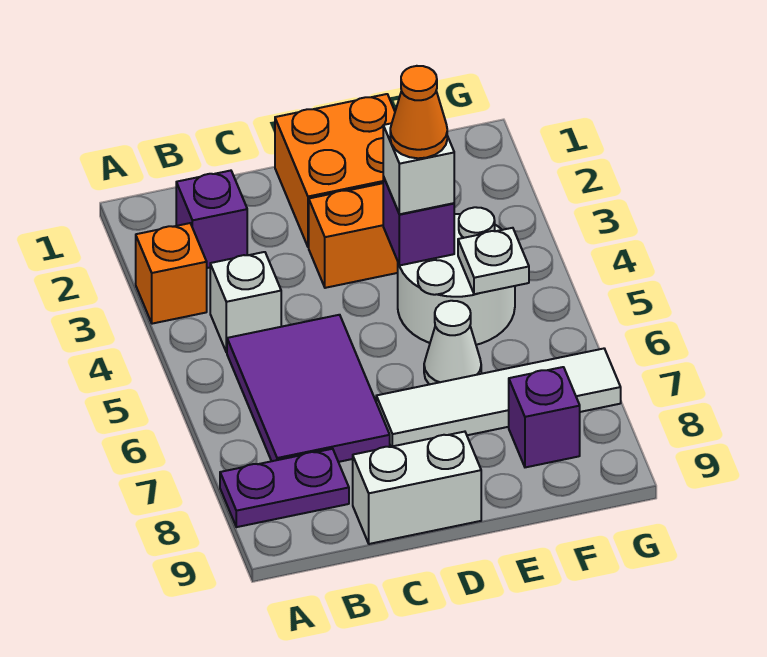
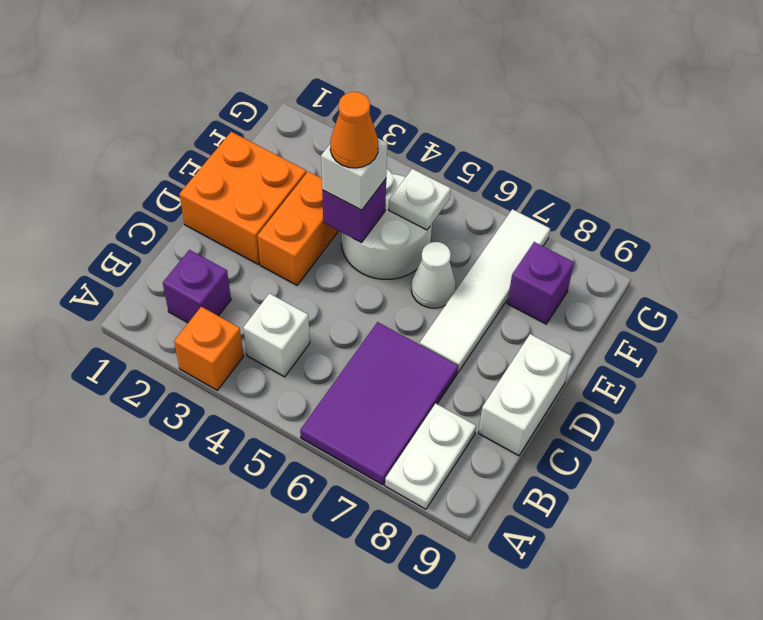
purple plate A8:B8 level 1 -> white plate A8:B8 level 1
purple tile B5:C7 level 1 -> purple tile A6:C7 level 1

